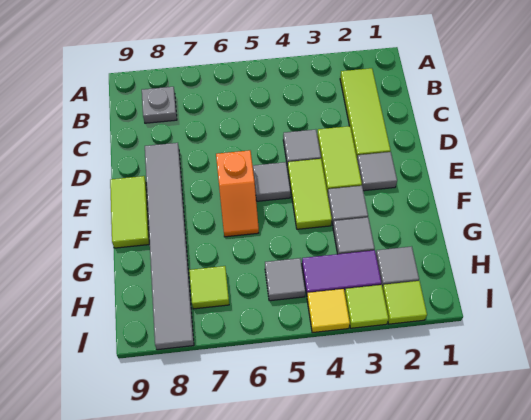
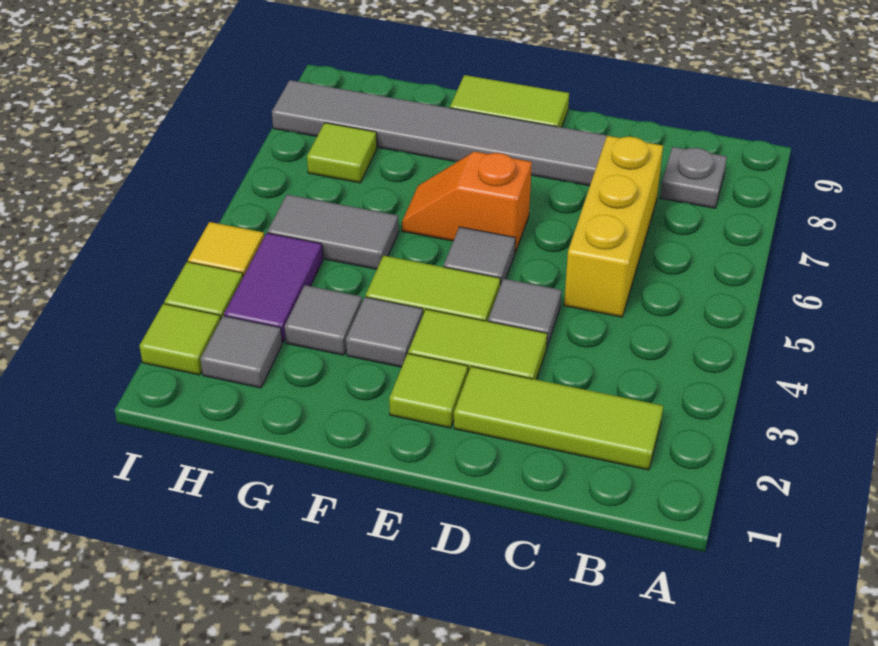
none -> yellow brick C5:C7 level 1
grey tile E2 level 1 -> lime tile E2 level 1
grey tile H5 level 1 -> grey tile G5:H5 level 1

